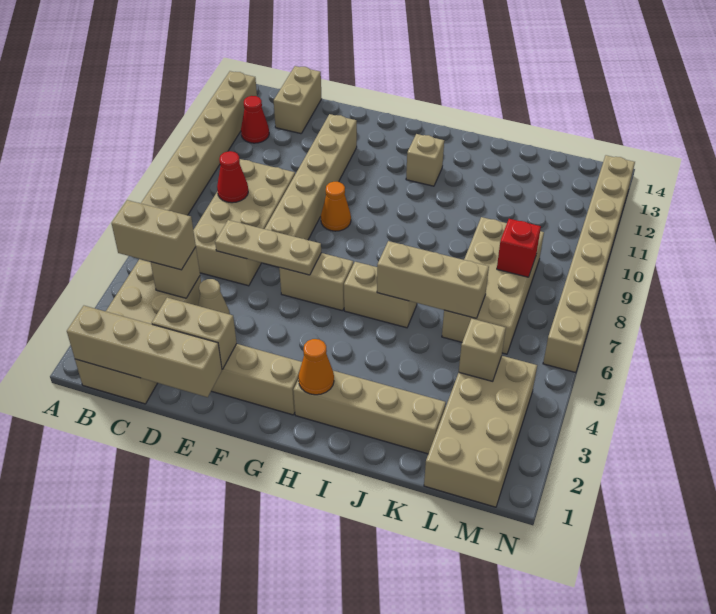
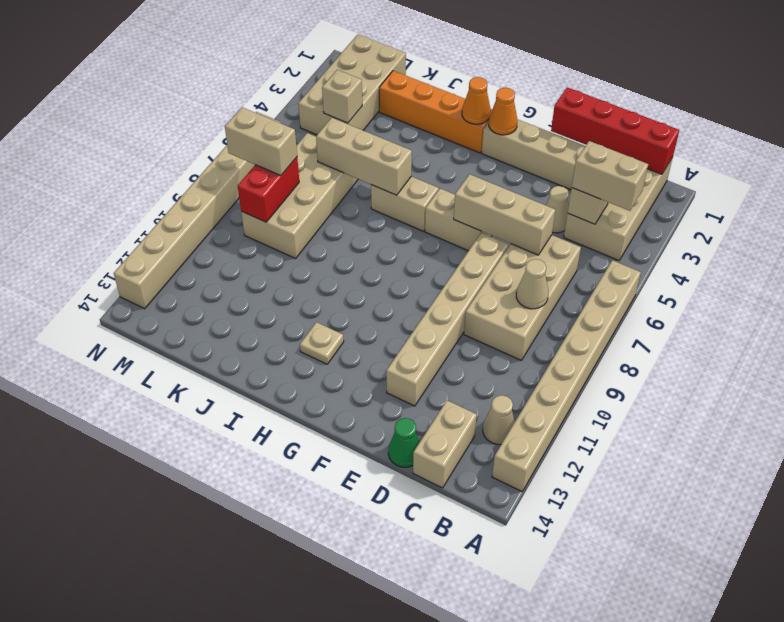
tan brick B1:E1 level 2 -> red brick B1:E1 level 2
red cone B12 level 1 -> tan cone B12 level 1
red cone C8 level 2 -> tan cone C8 level 2
tan brick D2:E2 level 2 -> tan brick L8:M8 level 3
tan plate D6:F6 level 2 -> tan brick D6:F6 level 2
none -> green cone D14 level 1
orange cone F9 level 1 -> orange cone G2 level 2
tan brick H2:K2 level 1 -> orange brick H2:K2 level 1
tan brick H12 level 1 -> tan plate H12 level 1
red brick L8 level 2 -> red brick L8:L9 level 2

